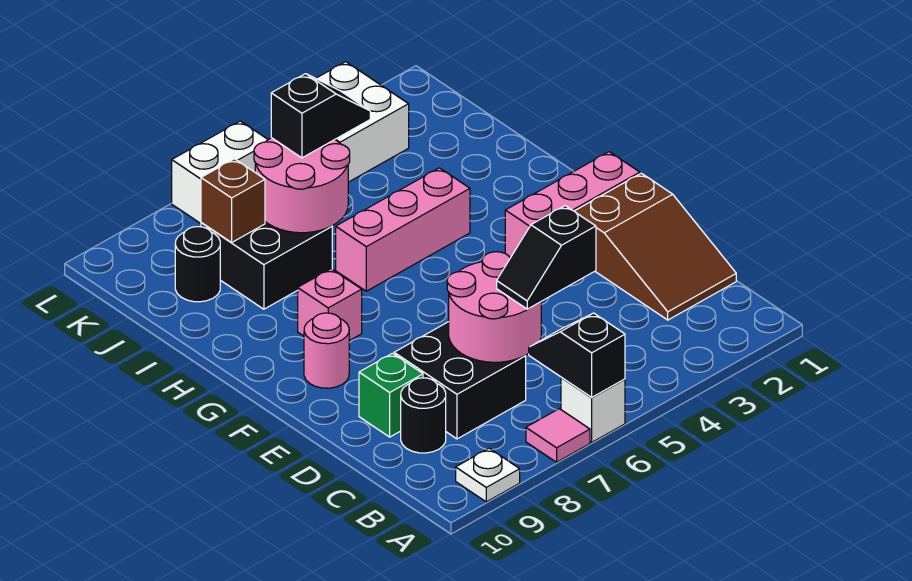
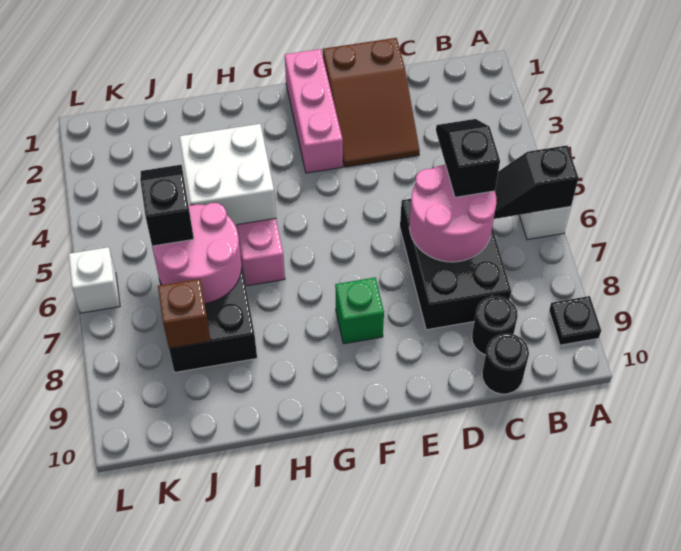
pink tile A7 level 1 -> none
white plate A9 level 1 -> black plate A9 level 1
brown slope C1:E2 level 1 top E -> brown slope D1:E3 level 1 top 1
black slope C5:C6 level 3 top 5 -> black slope C5:C6 level 3 top 6
black brick C7:D8 level 1 -> black brick C6:D8 level 1
green brick D9 level 1 -> green brick F8 level 1
pink round brick F9 level 1 -> none
pink brick G8 level 1 -> none
black round brick J9 level 1 -> black round brick C10 level 1
white brick K3:L4 level 1 -> white brick H4:I5 level 2
white brick L6:L7 level 1 -> white brick L6 level 1

